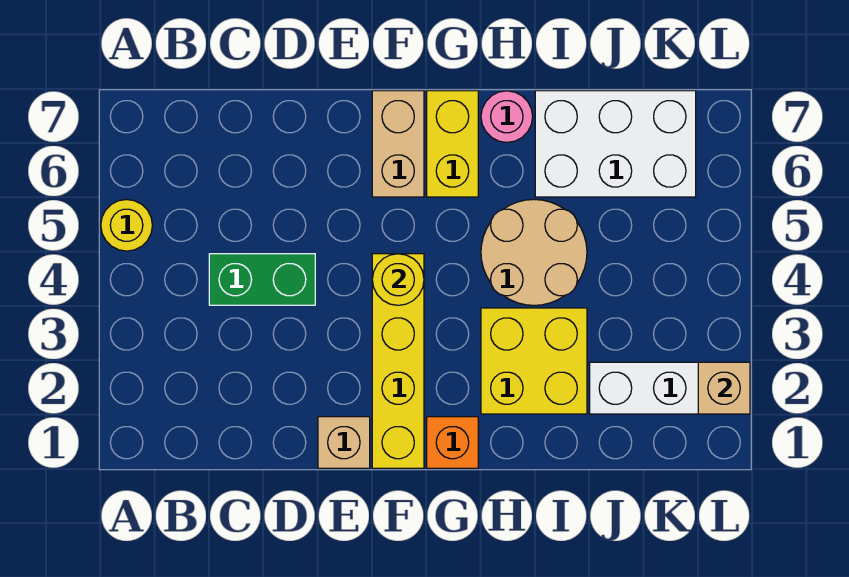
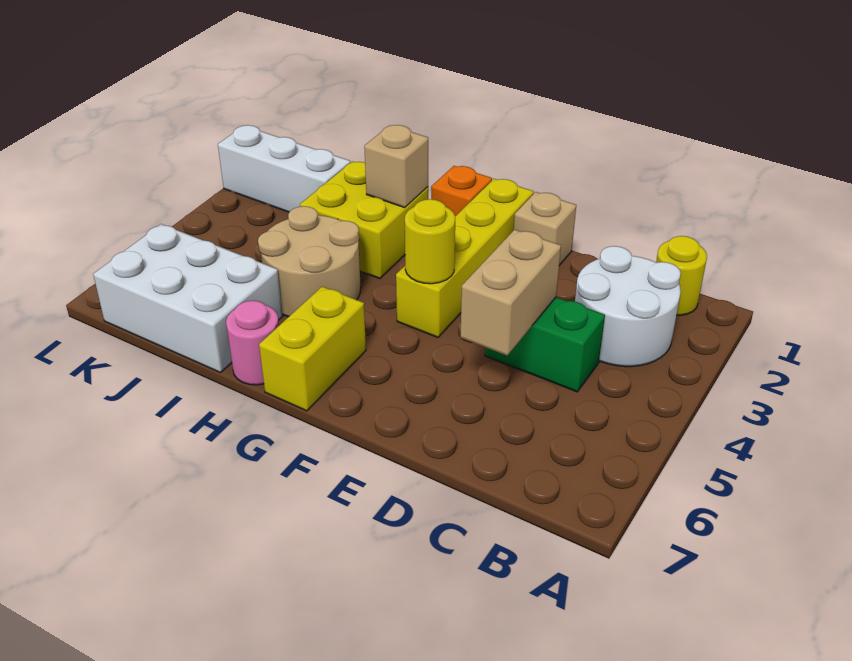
yellow round brick A5 level 1 -> yellow round brick B1 level 1
none -> white round brick B2:C3 level 1
tan brick F6:F7 level 1 -> tan brick D4:D5 level 2
tan brick L2 level 2 -> tan brick H2 level 2

